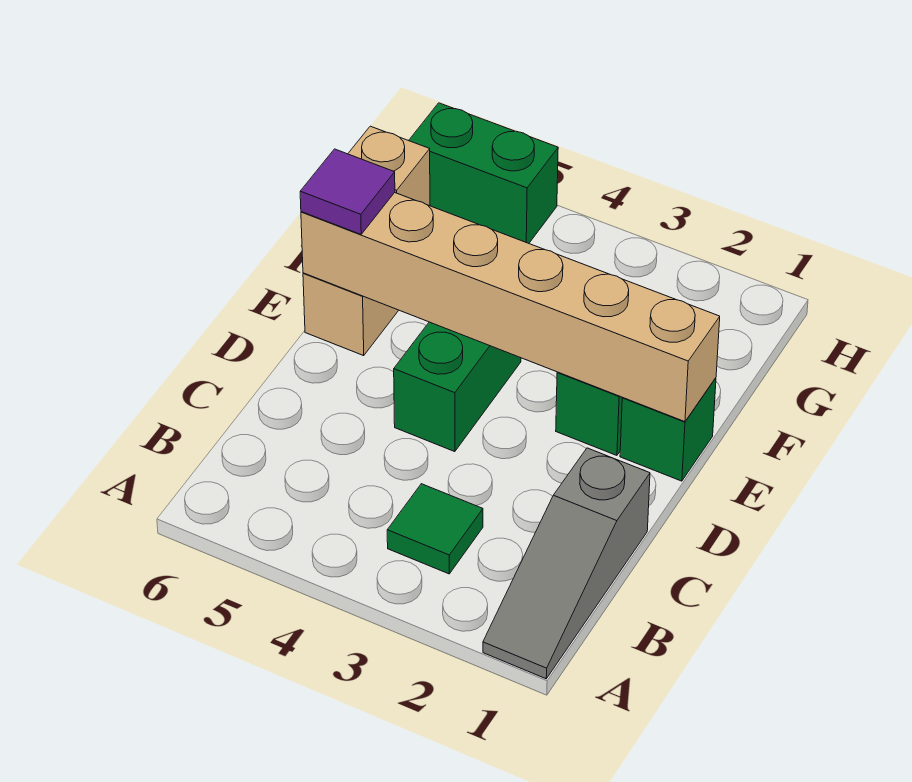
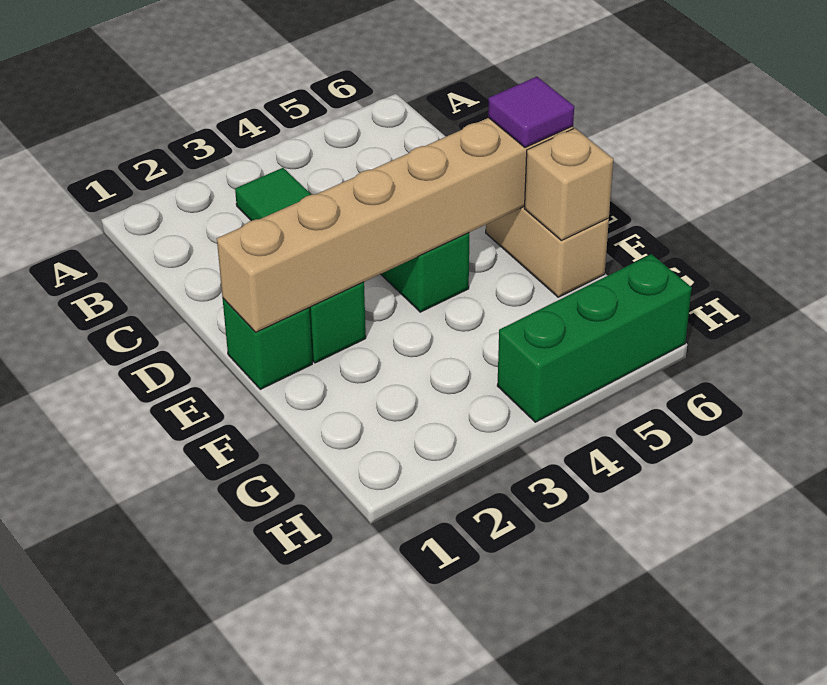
grey slope A1:C1 level 1 top C -> none
green brick H5:H6 level 1 -> green brick H4:H6 level 1

